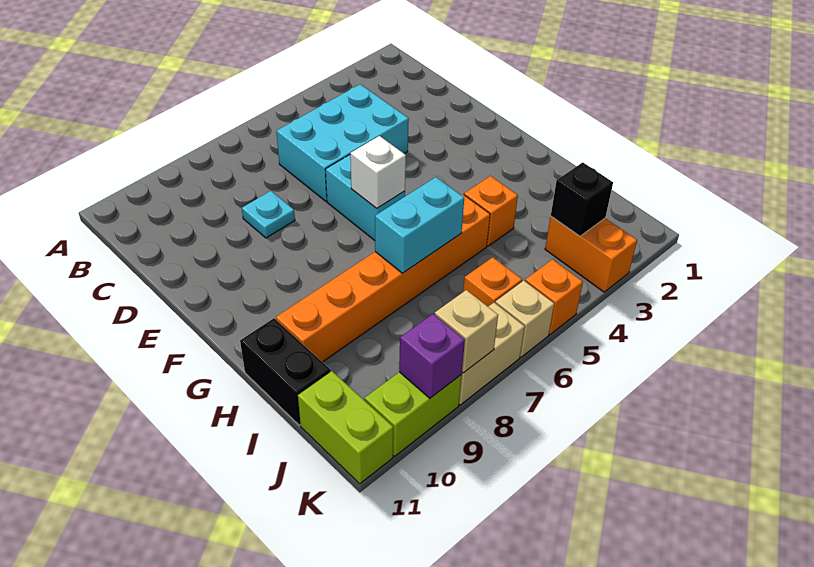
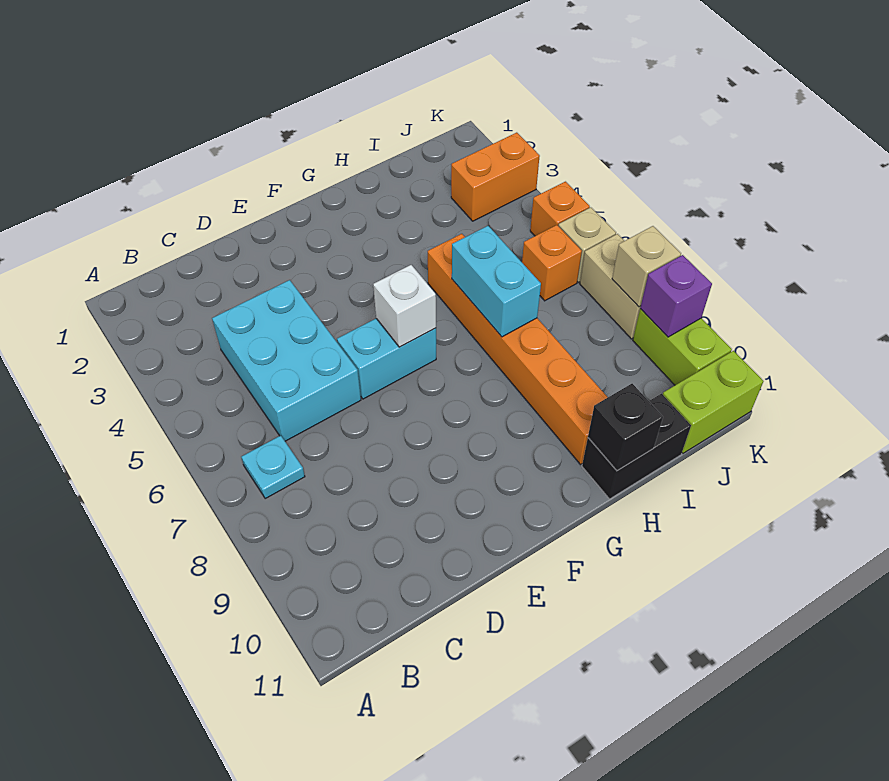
cyan plate D8 level 1 -> cyan plate B7 level 1
orange brick H4 level 1 -> none
black brick J3 level 2 -> black brick H11 level 2

